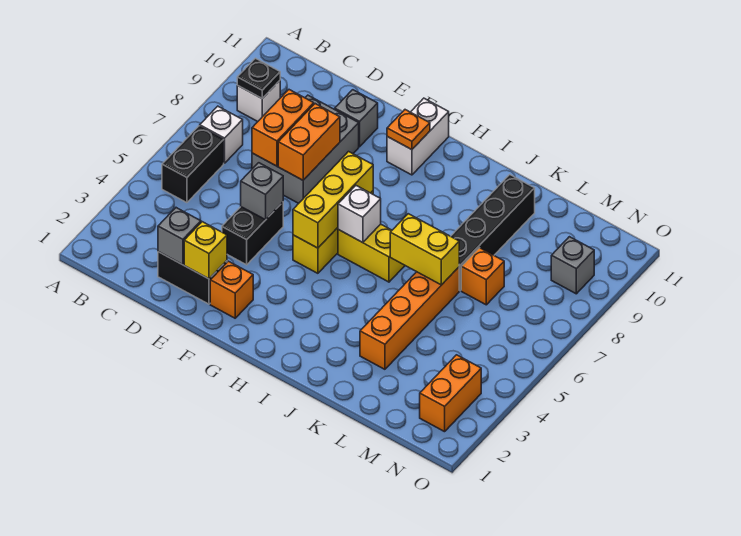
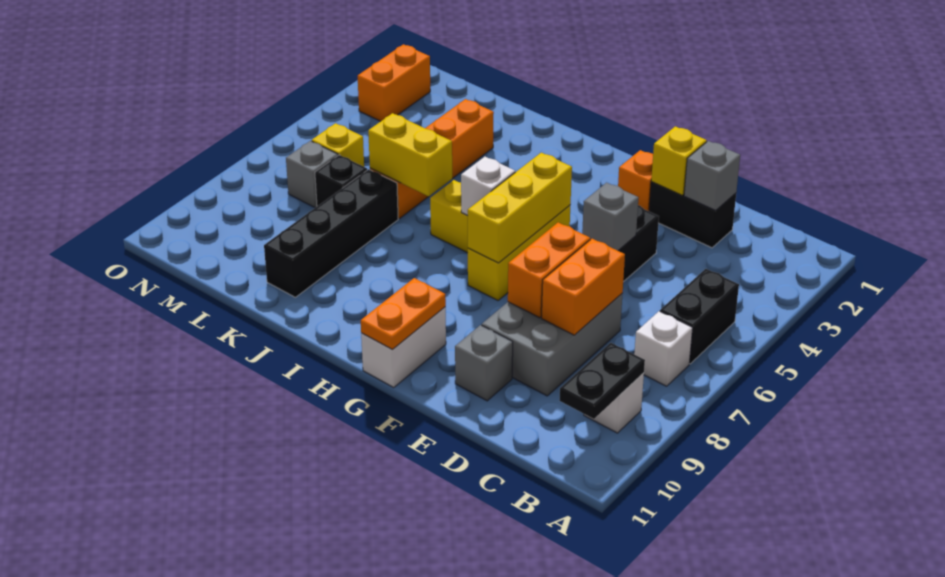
black plate B9 level 2 -> black plate B9:B10 level 2
orange plate G10 level 2 -> orange plate G10:G11 level 2
orange brick L7 level 1 -> black brick L7 level 1
none -> yellow brick M6 level 1
grey brick N9 level 1 -> grey brick M7 level 1

